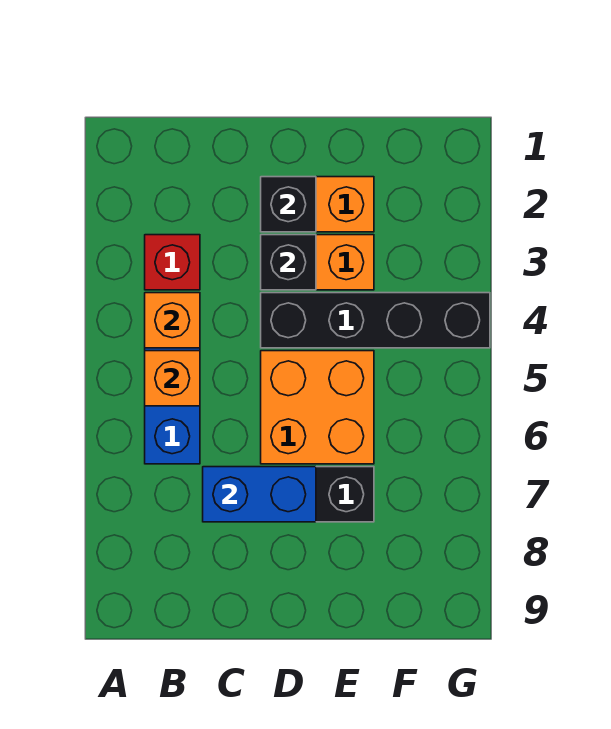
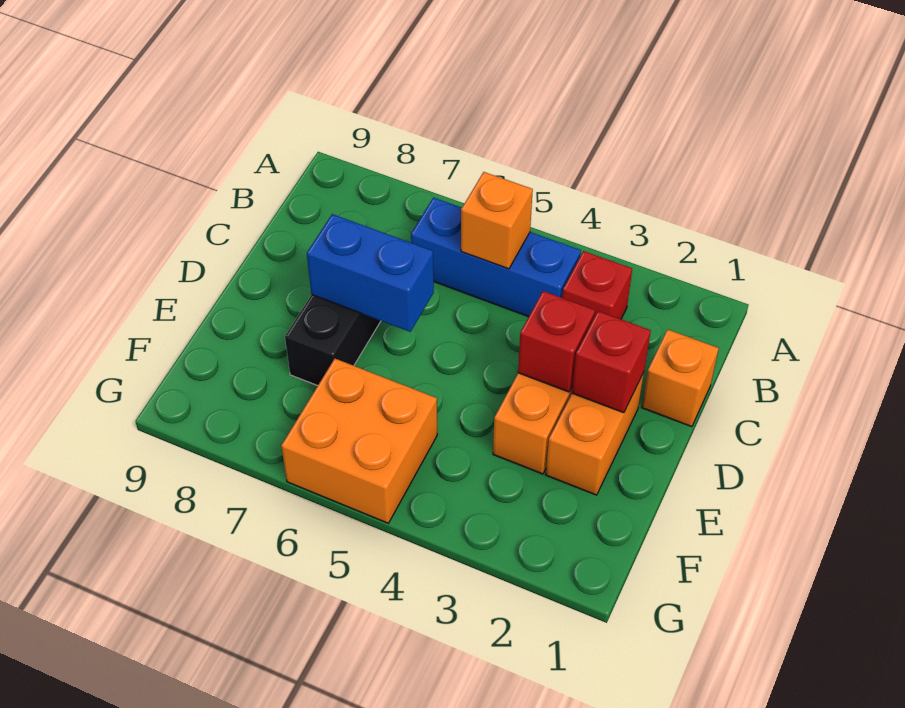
orange brick B4 level 2 -> orange brick C1 level 1
blue brick C7:D7 level 2 -> blue brick D6:D7 level 2
black brick D2 level 2 -> red brick D2 level 2
black brick D3 level 2 -> red brick D3 level 2
black brick D4:G4 level 1 -> none
orange brick D5:E6 level 1 -> orange brick F5:G6 level 1

